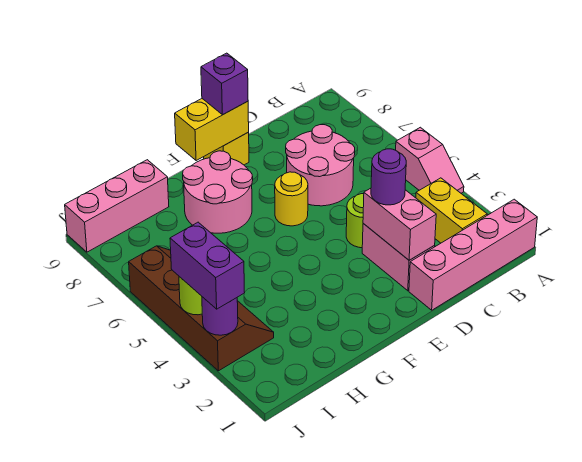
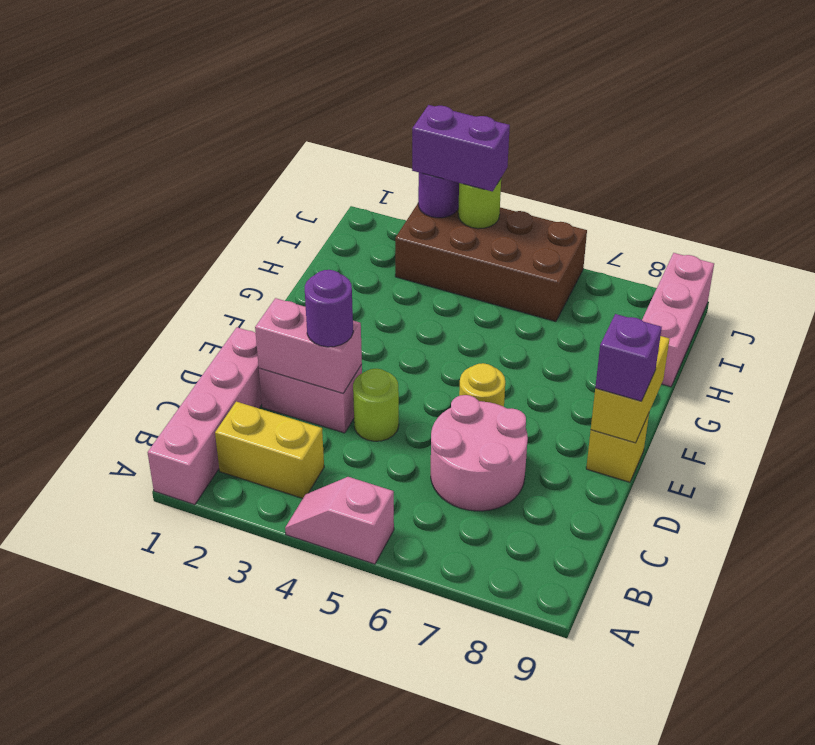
pink round brick F7:G8 level 1 -> none
brown slope I3:J6 level 1 top J -> brown brick I3:J6 level 1

